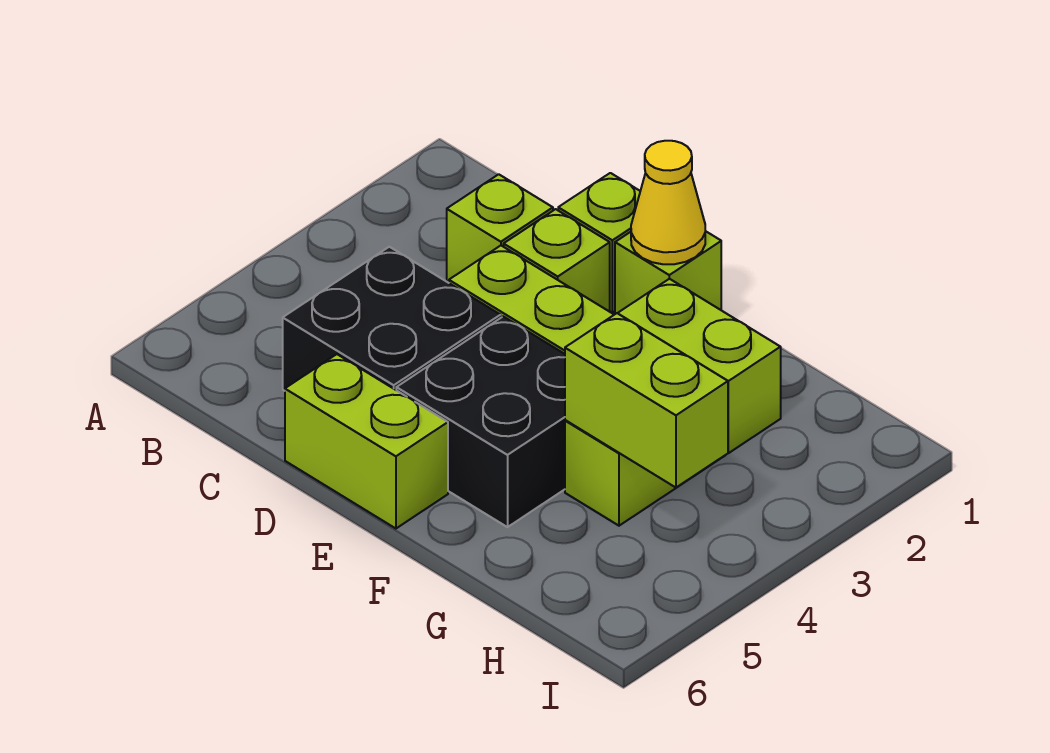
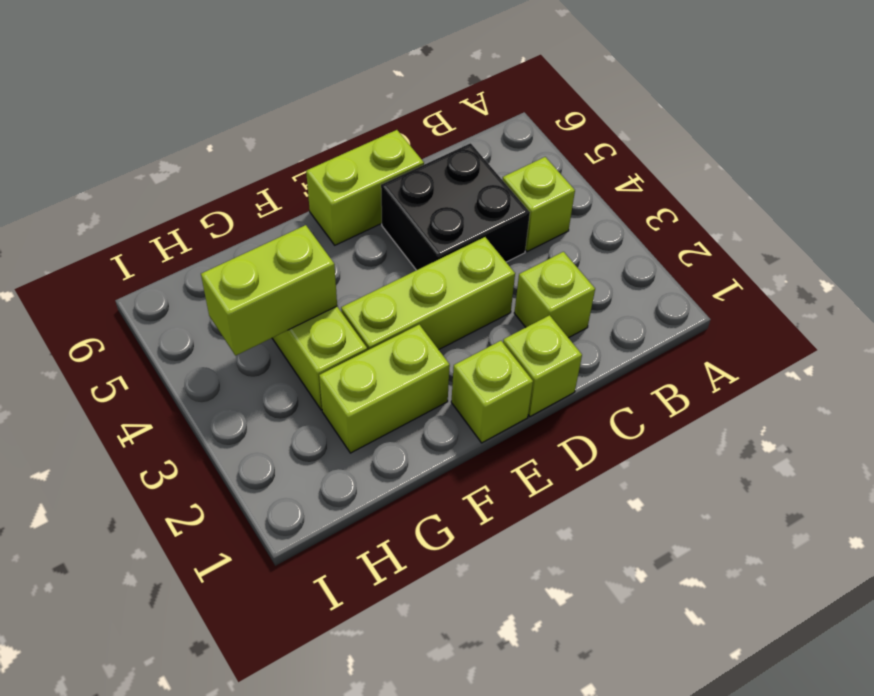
lime brick D2 level 1 -> lime brick B4 level 1
yellow cone E1 level 2 -> none
black brick E4:F5 level 1 -> none

